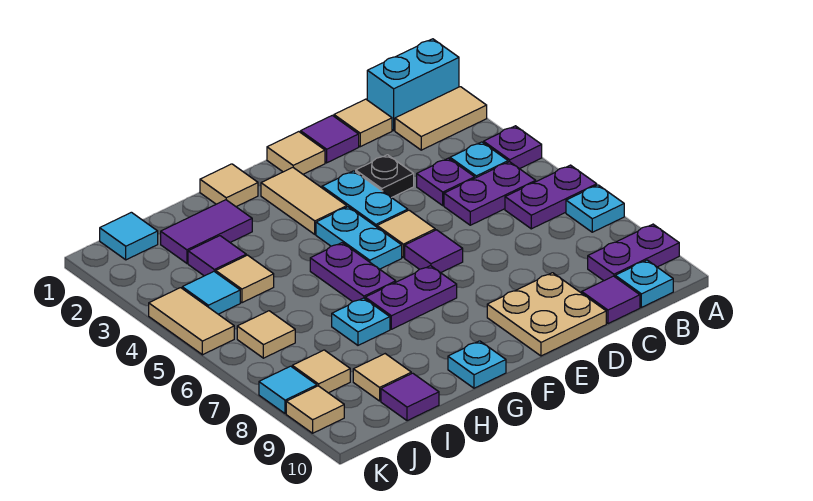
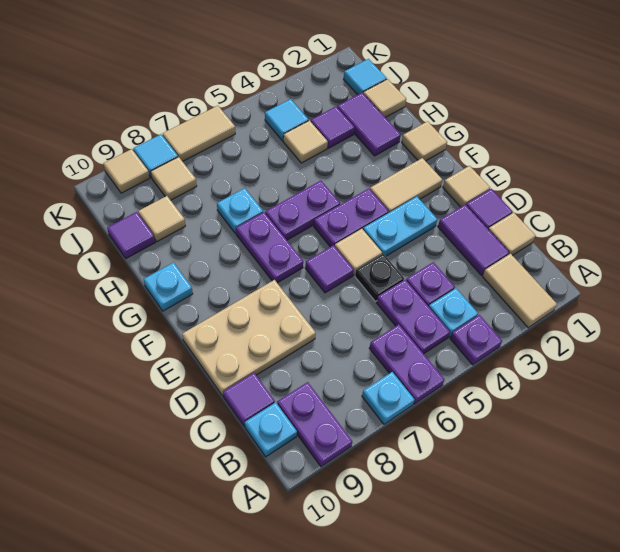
cyan brick A1:B1 level 1 -> none
none -> purple tile C2:D2 level 1
black plate D3 level 1 -> black plate D5 level 1
tan plate D9:E10 level 1 -> tan plate D8:E10 level 1
cyan plate F4:F5 level 1 -> purple plate F4:F5 level 1
tan tile J6 level 1 -> tan tile I1 level 1
tan tile K4:K5 level 1 -> tan tile K6:K7 level 1

